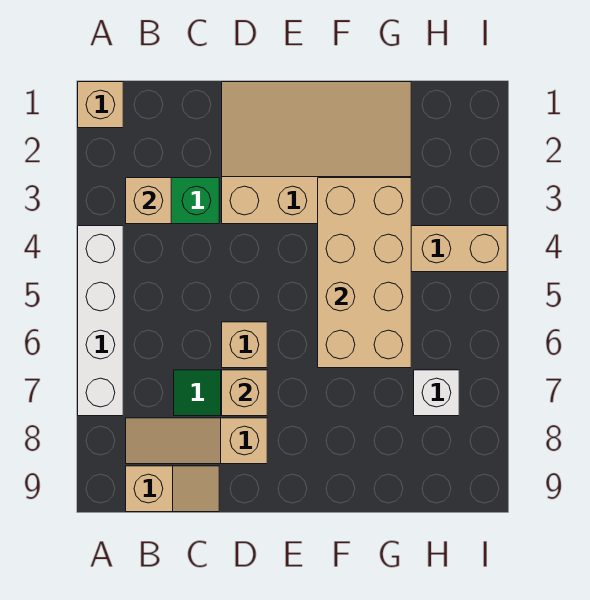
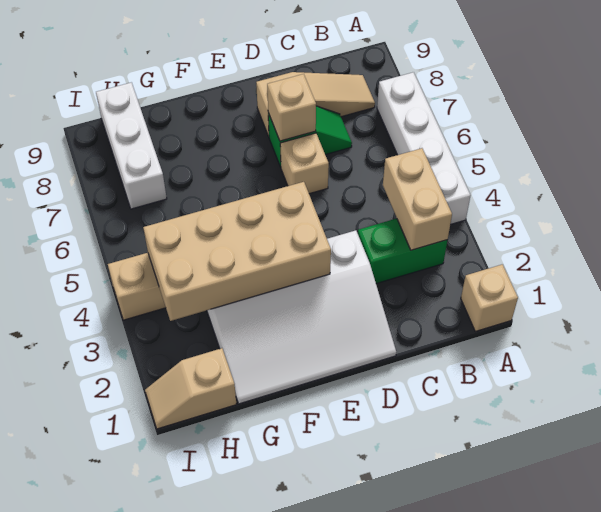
tan brick B3 level 2 -> tan brick B3:B4 level 2
tan slope B9:C9 level 1 top B -> tan slope H1:I1 level 1 top H
tan slope D1:G3 level 1 top 3 -> white slope D1:G3 level 1 top 3
tan brick F3:G6 level 2 -> tan brick E3:H4 level 2
white brick H7 level 1 -> white brick H7:H9 level 1

